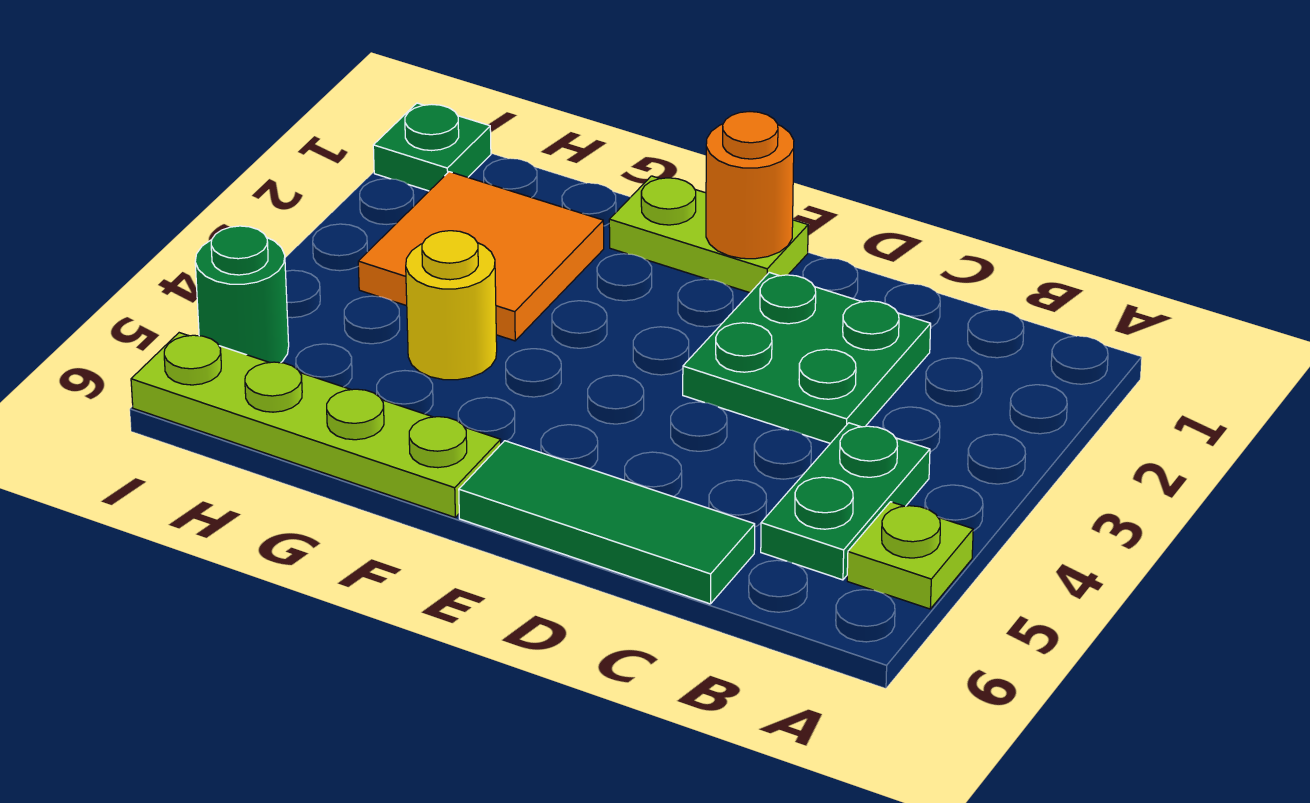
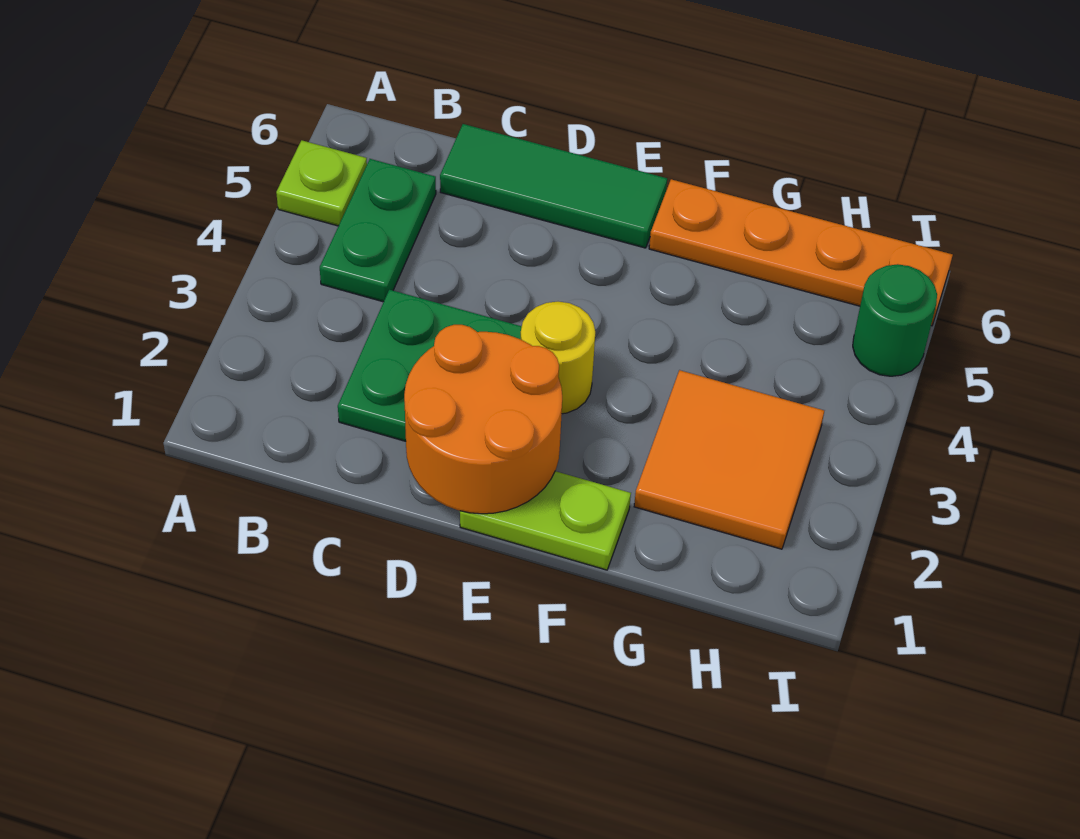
orange round brick E1 level 2 -> orange round brick D1:E2 level 2
lime plate F6:I6 level 1 -> orange plate F6:I6 level 1
yellow round brick G4 level 1 -> yellow round brick E3 level 1
green plate I1 level 1 -> none

